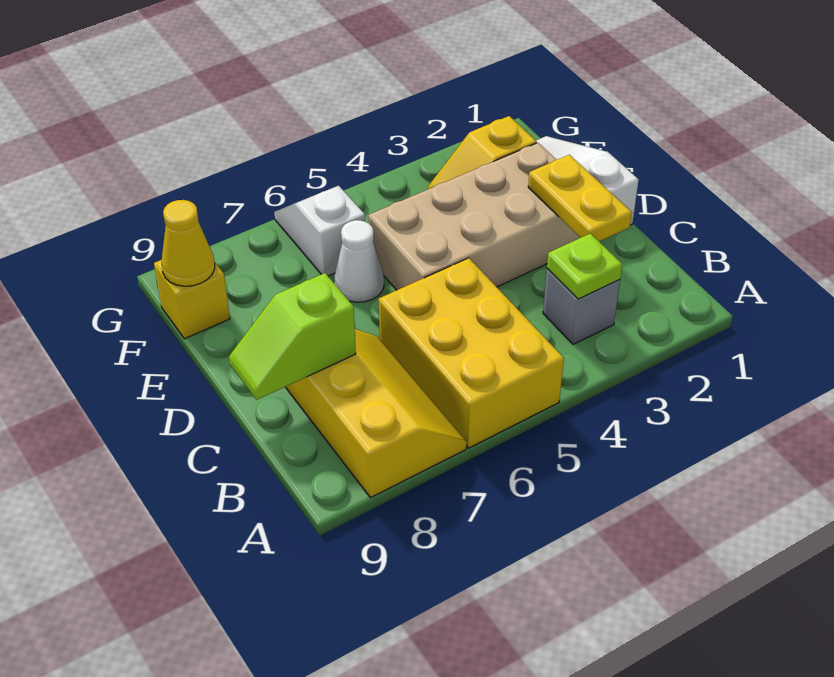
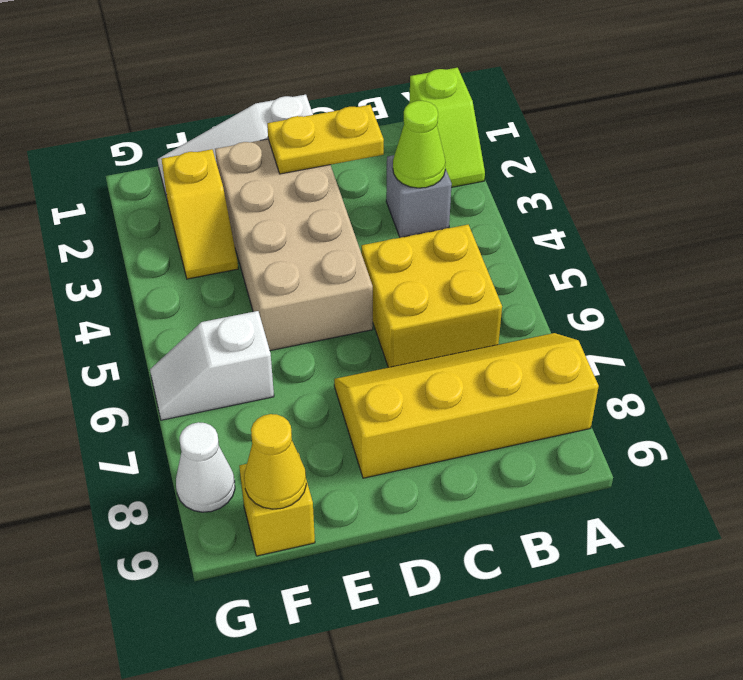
yellow brick A5:C6 level 1 -> yellow brick B5:C6 level 1
yellow slope A7:C8 level 1 top 8 -> yellow slope A7:D8 level 1 top 8
lime plate B3 level 2 -> lime cone B3 level 2
lime slope C8:C9 level 2 top 8 -> lime slope A1:A2 level 1 top 1
white cone E6 level 1 -> white cone G8 level 1

